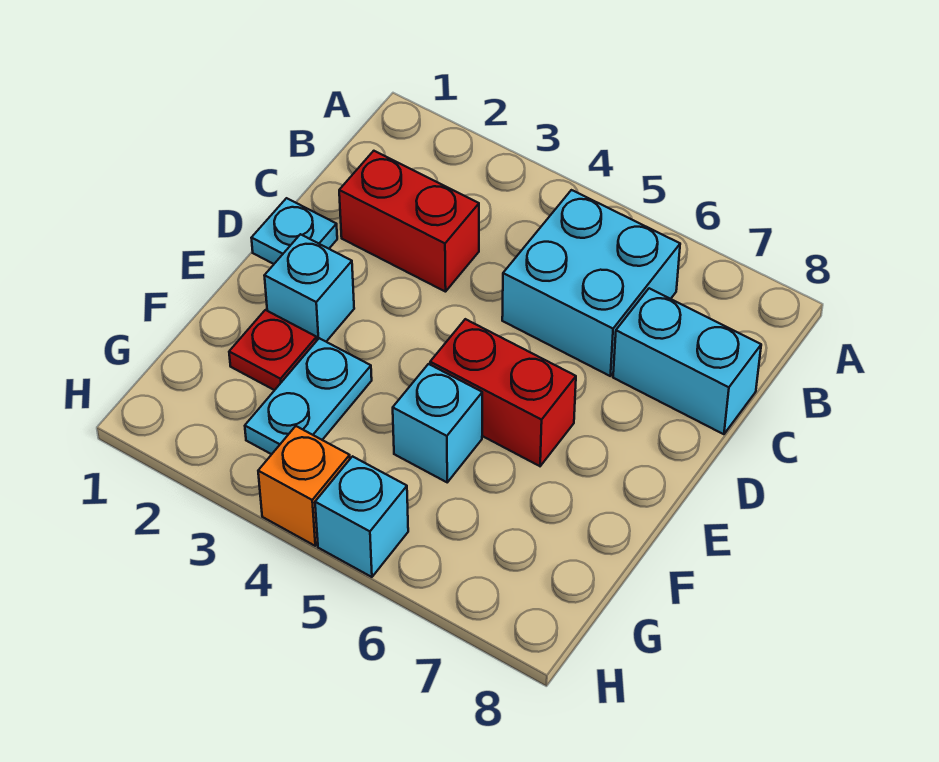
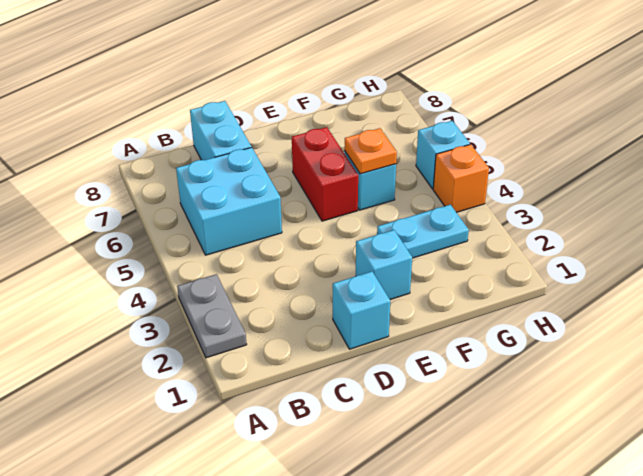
none -> grey plate A2:A3 level 1
red brick C2:C3 level 1 -> none
cyan plate D1 level 1 -> cyan brick D1 level 1
red plate F2 level 1 -> none
none -> orange plate F5 level 2

